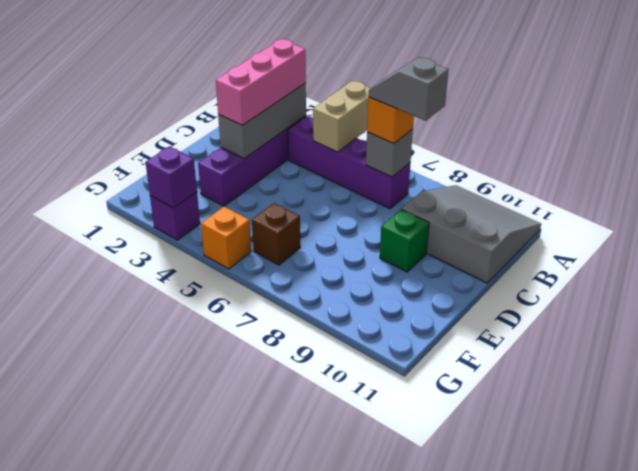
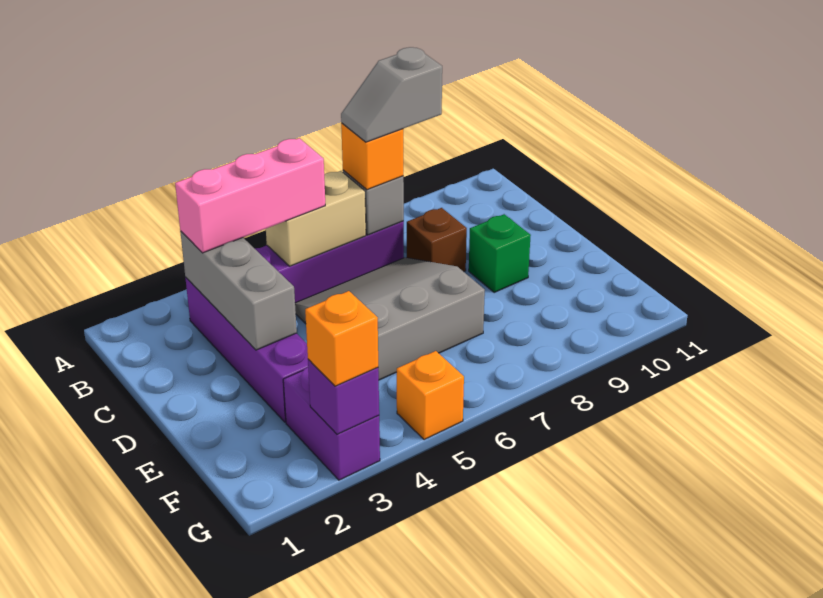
tan brick A5:B5 level 2 -> tan brick B5:B6 level 2
grey slope A9:C11 level 1 top C -> grey slope C5:E7 level 1 top E
pink brick B3:D3 level 3 -> pink brick B3:B5 level 3
brown brick F6 level 1 -> brown brick C8 level 1
purple brick G3 level 1 -> purple brick F3:G3 level 1
none -> orange brick G3 level 3

